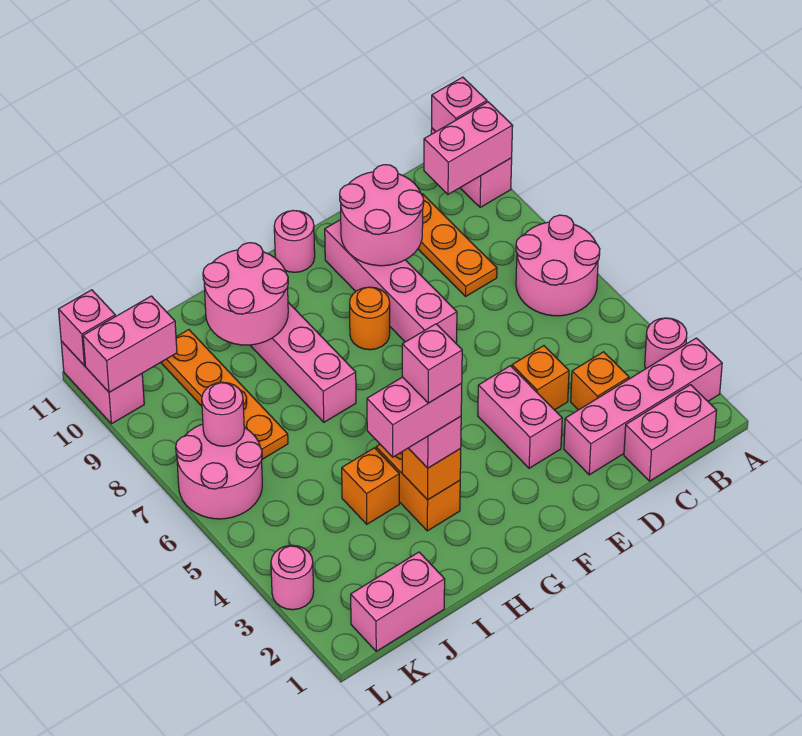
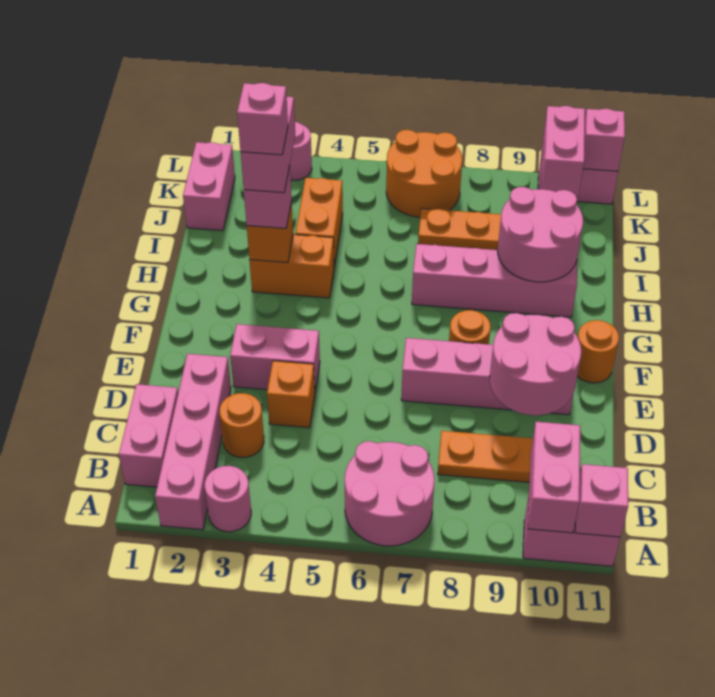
orange brick C3 level 1 -> orange round brick C3 level 1
pink round brick F11 level 1 -> orange round brick F11 level 1
orange brick I4 level 1 -> orange brick I4:J4 level 1
pink round brick K6:L7 level 1 -> orange round brick K6:L7 level 1
pink round brick K7 level 2 -> none

